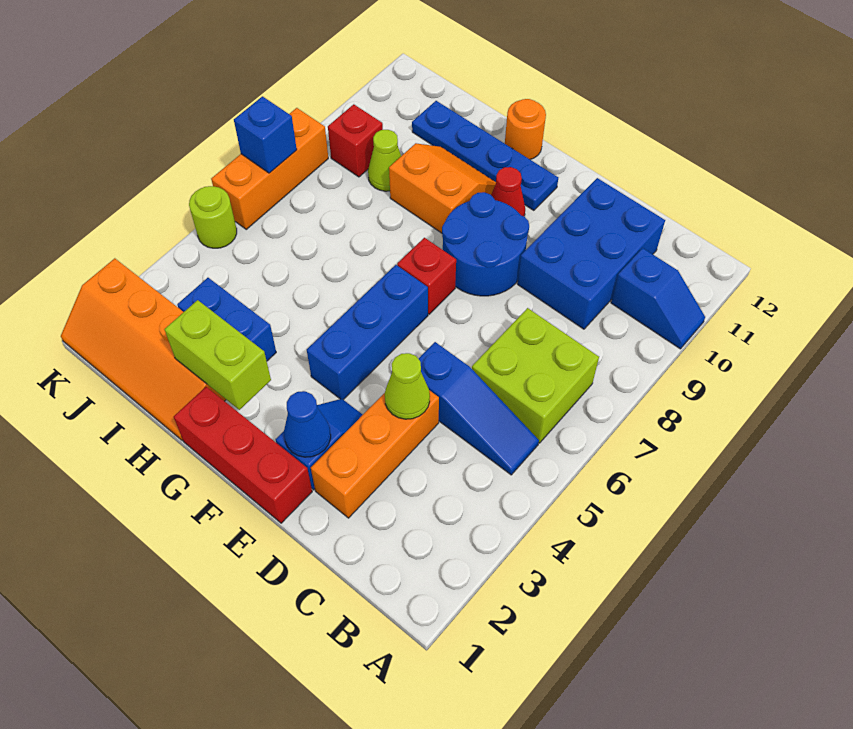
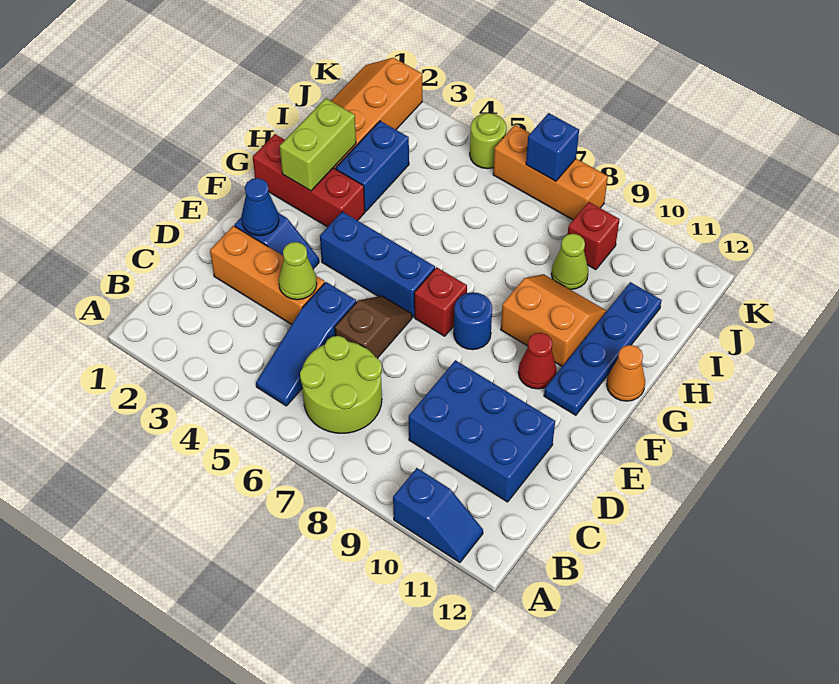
blue slope A10:B10 level 1 top B -> blue slope A10:A11 level 1 top 10
lime brick B6:C7 level 1 -> lime round brick B6:C7 level 1
none -> brown slope D6:E6 level 1 top D
red brick E1:G1 level 1 -> red brick G1:G3 level 1
blue round brick E8:F9 level 1 -> blue round brick F8 level 1
orange slope G9:H10 level 1 top 9 -> orange slope G9:H10 level 1 top G
orange round brick G12 level 1 -> orange cone G12 level 1

